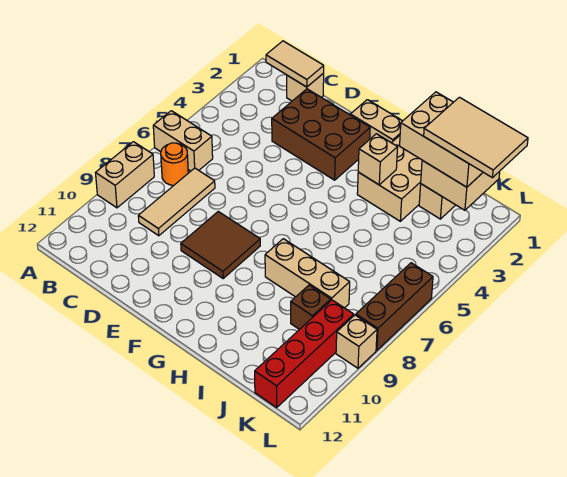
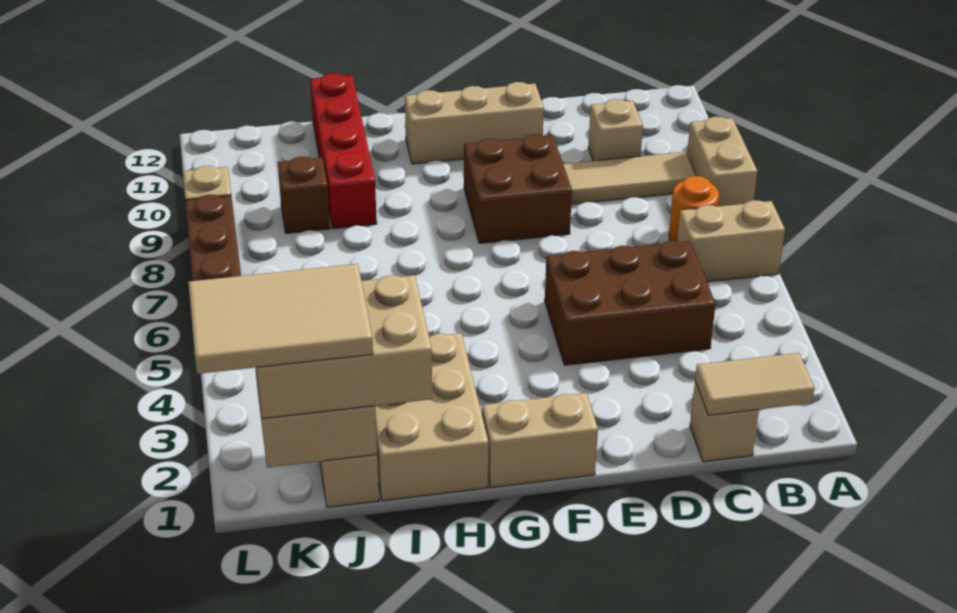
tan tile C7:C9 level 1 -> tan tile B9:D9 level 1
brown brick D2:F3 level 1 -> brown brick C4:E5 level 1
brown tile E8:F9 level 1 -> brown brick E8:F9 level 1
tan brick H3 level 2 -> tan brick C10 level 1
tan brick H8:J8 level 1 -> tan brick E11:G11 level 1
red brick K9:K12 level 1 -> red brick I9:I12 level 1

